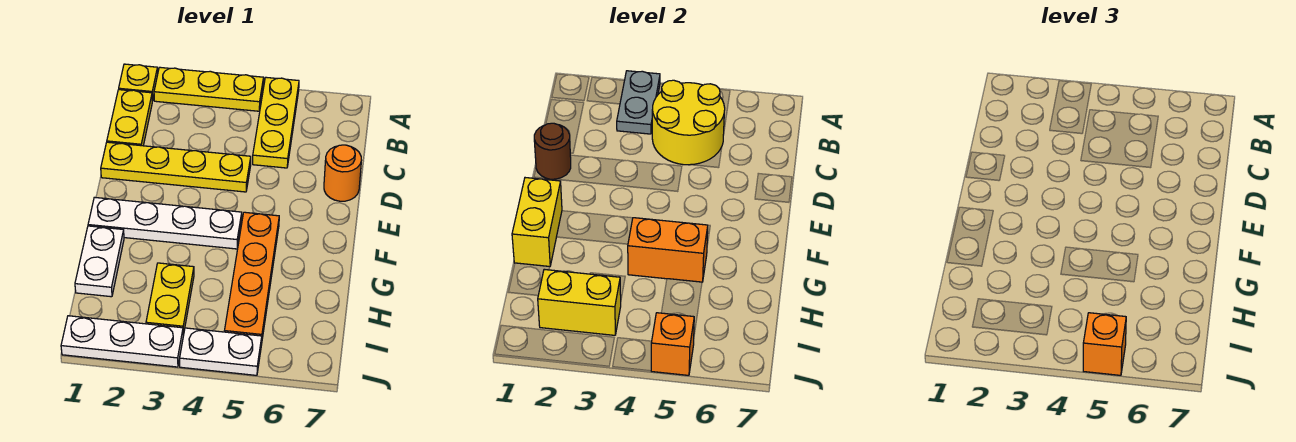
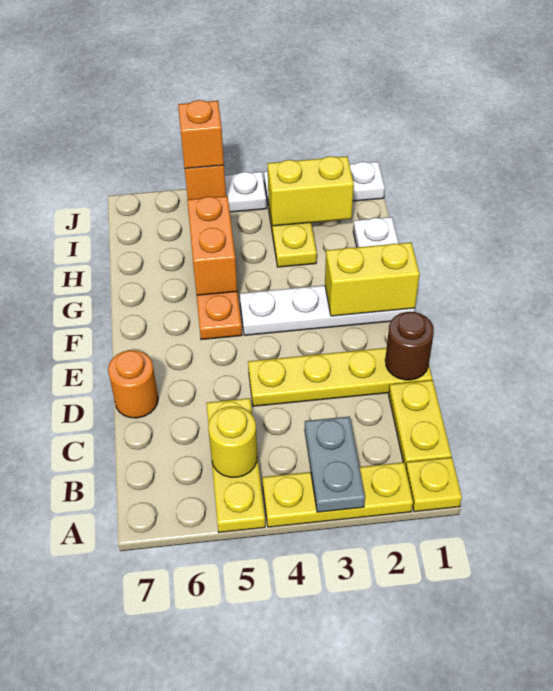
yellow round brick B4:C5 level 2 -> yellow round brick B5 level 2
yellow brick F1:G1 level 2 -> yellow brick F1:F2 level 2
orange brick G4:G5 level 2 -> orange brick G5:H5 level 2

